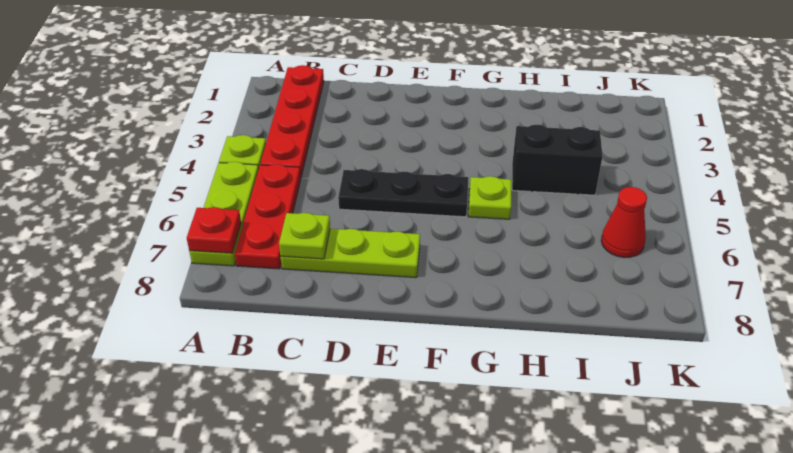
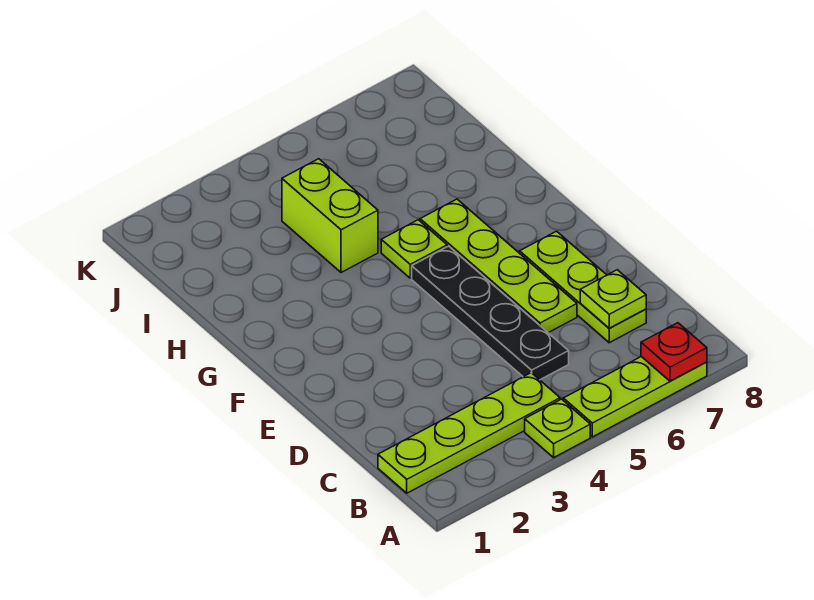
red plate B1:B4 level 1 -> lime plate B1:B4 level 1
red plate B5:B7 level 1 -> none
black plate D5:F5 level 1 -> black plate C5:F5 level 1
none -> lime plate D6:G6 level 1
black brick H4:I4 level 1 -> lime brick H4:I4 level 1
red cone J6 level 1 -> none

